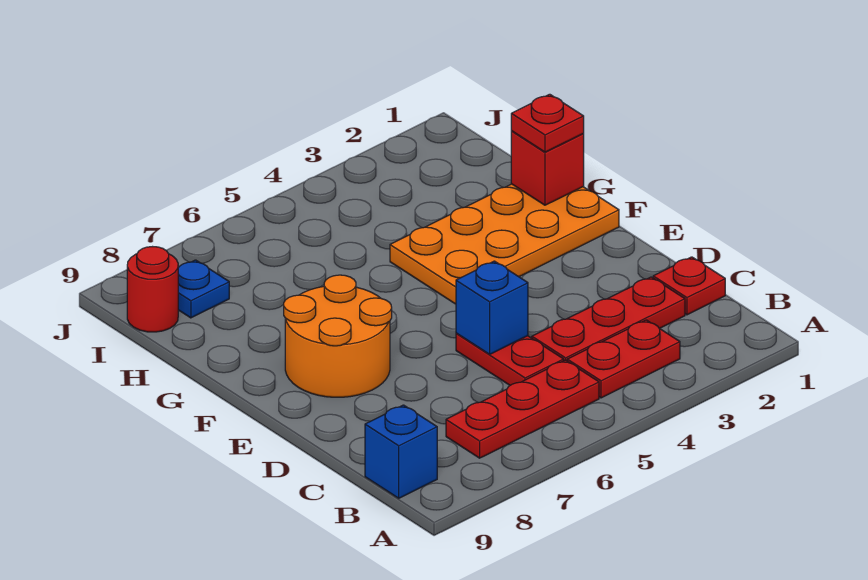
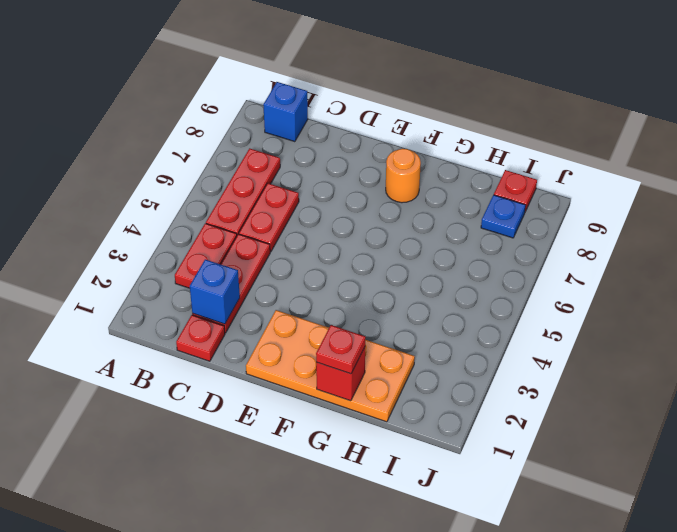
red plate C5:D5 level 1 -> red plate C5:C6 level 1
blue brick D5 level 2 -> blue brick C2 level 2
orange round brick E7:F8 level 1 -> orange round brick F8 level 1
orange plate F1:G4 level 1 -> orange plate E1:H2 level 1
red round brick I9 level 1 -> red plate I9 level 1

